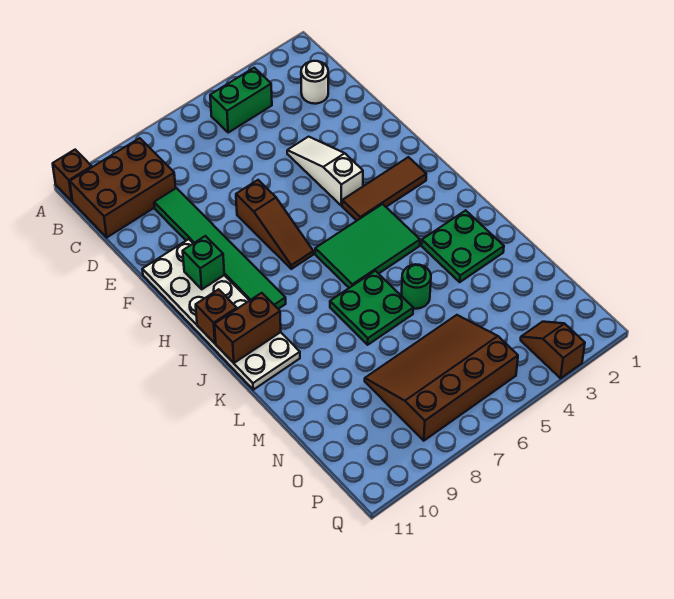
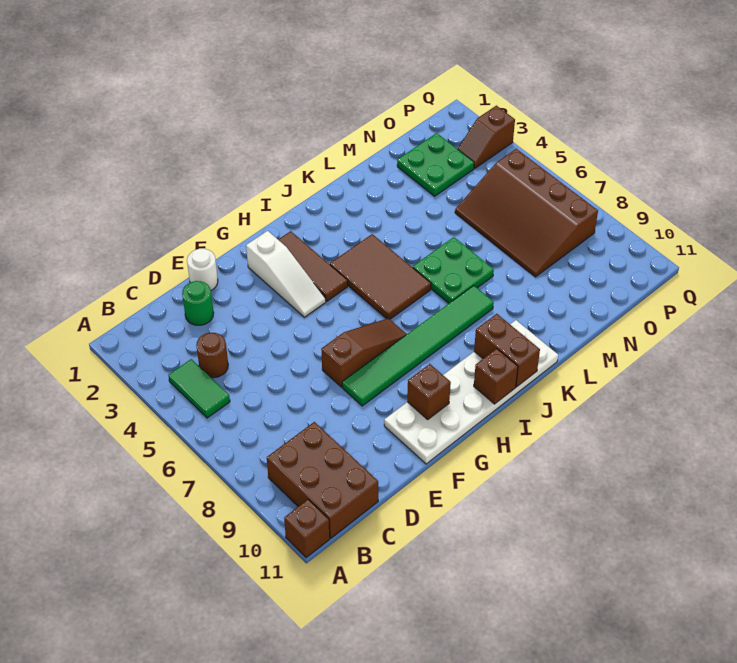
green brick B4:B5 level 1 -> green tile B4:B5 level 1
white round brick C2 level 1 -> white round brick E1 level 1
none -> brown round brick C4 level 1
green tile D9:I9 level 1 -> green tile F8:K8 level 1
white slope E4:G4 level 1 top G -> white slope G2:G4 level 1 top 2
green brick G10 level 2 -> brown brick G10 level 2
green tile I4:J6 level 1 -> brown tile I4:J6 level 1
green plate K2:L3 level 1 -> green plate N2:O3 level 1
green round brick L5 level 1 -> green round brick D2 level 1

